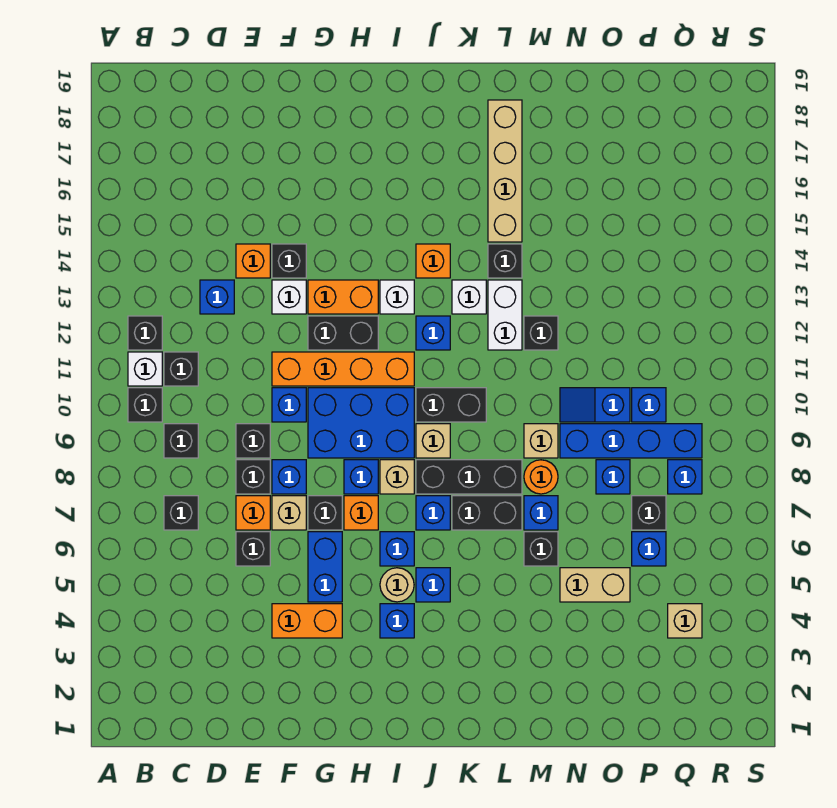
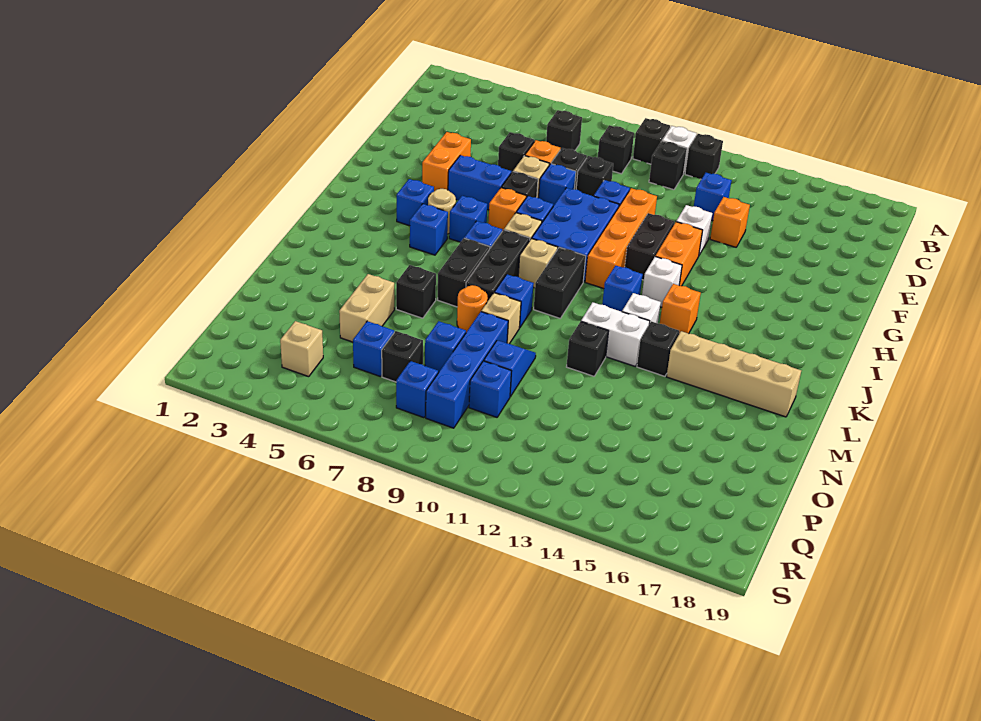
black brick F14 level 1 -> none
blue brick M7 level 1 -> blue brick L9 level 1

